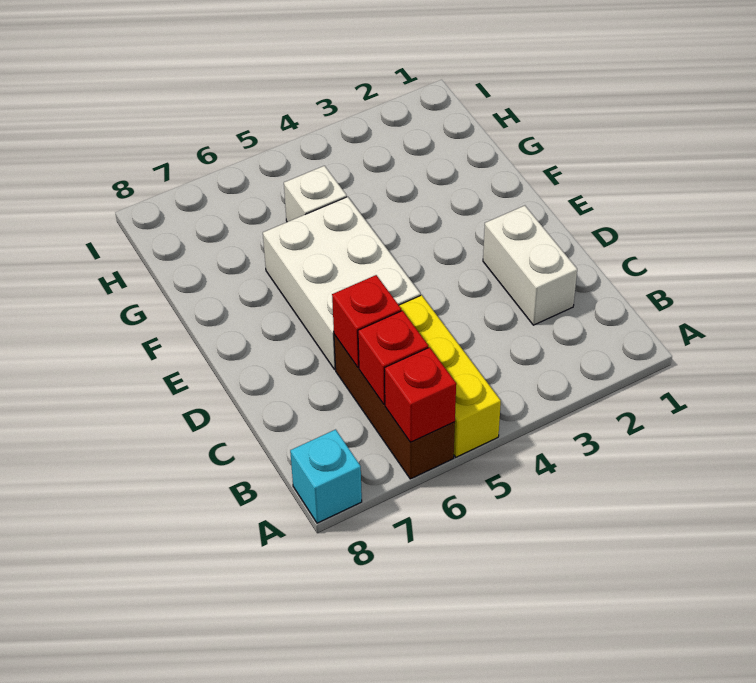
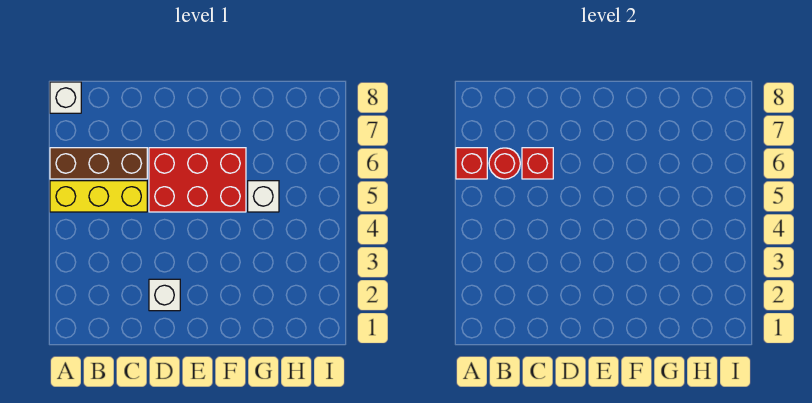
cyan brick A8 level 1 -> white brick A8 level 1
red brick B6 level 2 -> red round brick B6 level 2
white brick C2:D2 level 1 -> white brick D2 level 1
white brick D5:F6 level 1 -> red brick D5:F6 level 1

